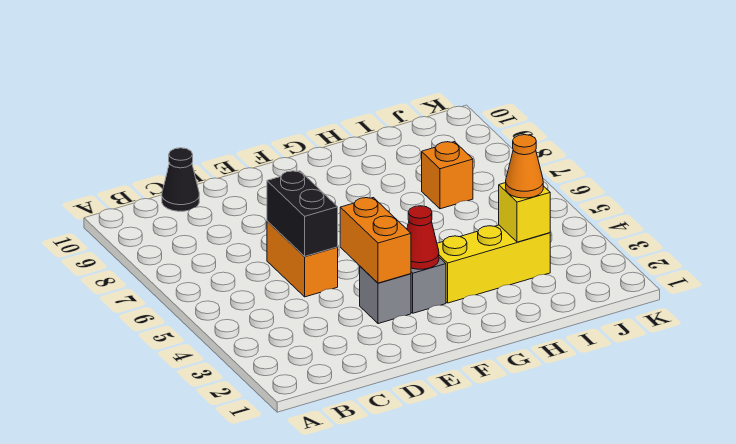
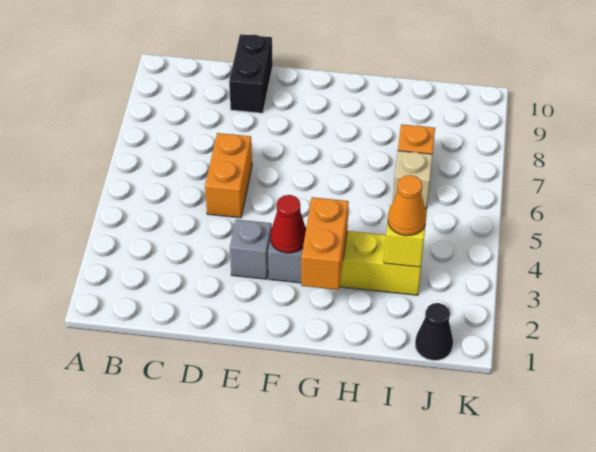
black cone C10 level 1 -> black cone J1 level 1
black brick D5:D6 level 2 -> black brick D9:D10 level 1
orange brick E3:E4 level 2 -> orange brick G2:G3 level 2
none -> tan brick I6 level 1

